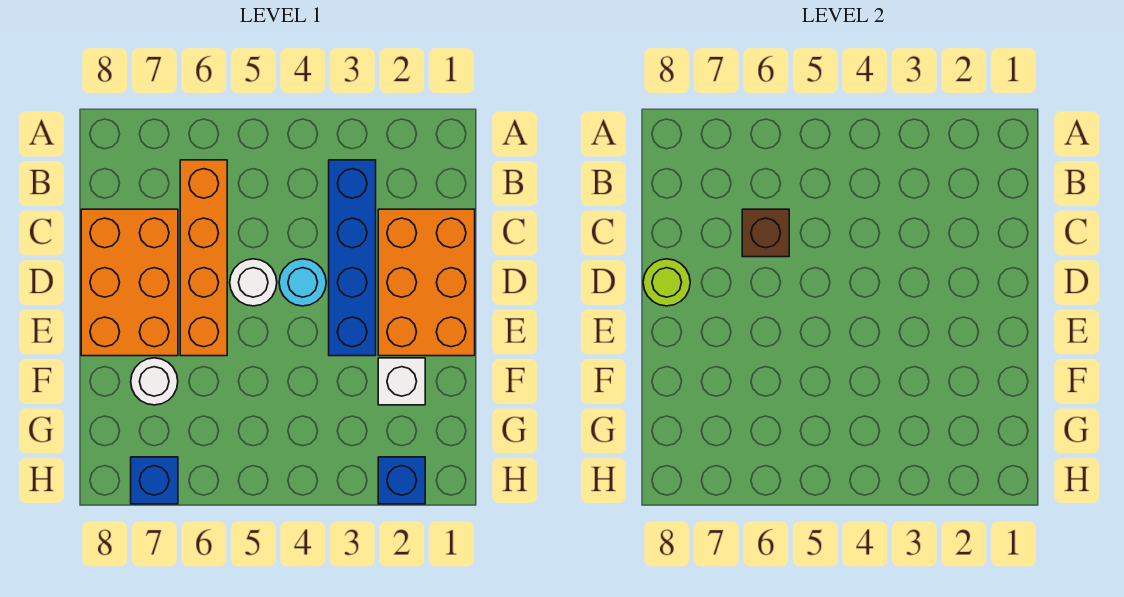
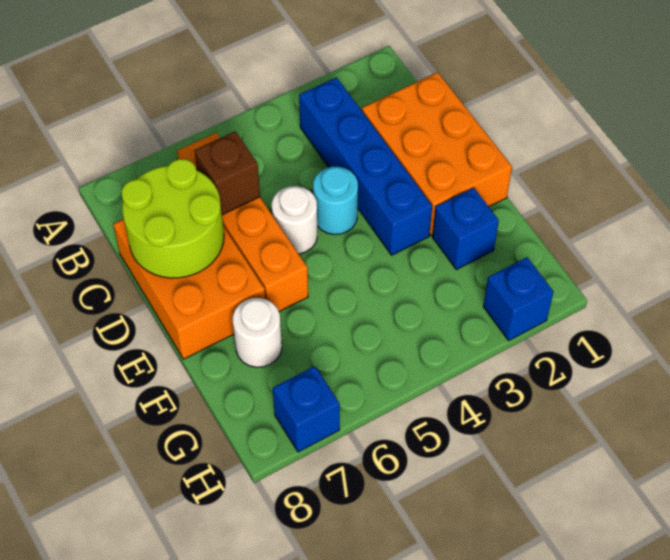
lime round brick D8 level 2 -> lime round brick C7:D8 level 2
white brick F2 level 1 -> blue brick F2 level 1

